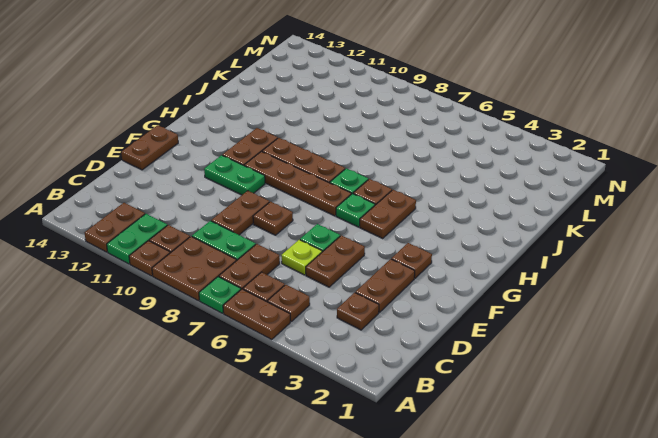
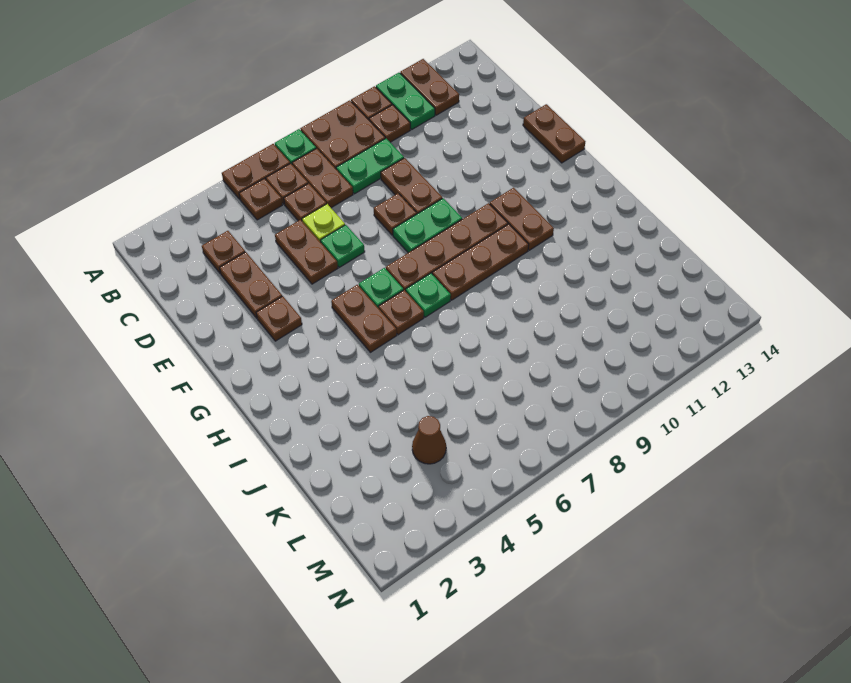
none -> brown plate C6 level 1
green plate F10:F11 level 1 -> green plate F8:F9 level 1
none -> brown cone L4 level 1

